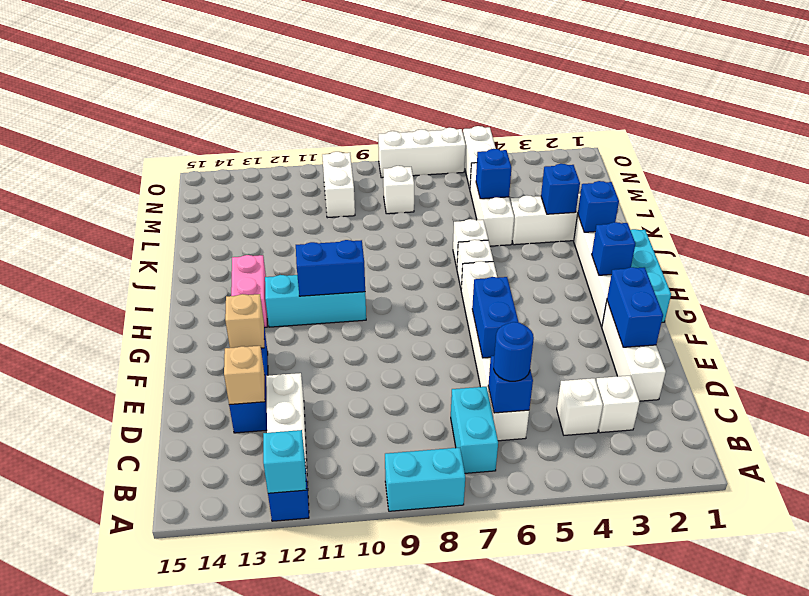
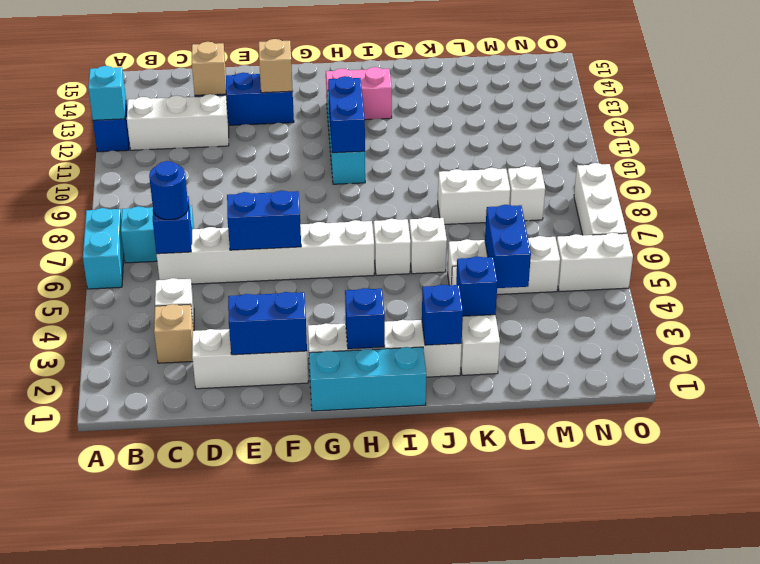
cyan brick A8:A9 level 1 -> cyan brick A6:A7 level 1
white brick C3 level 1 -> tan brick C3 level 1
blue brick L5 level 2 -> blue brick L4:L5 level 2
white brick M10:N10 level 1 -> white brick K8:L8 level 1

